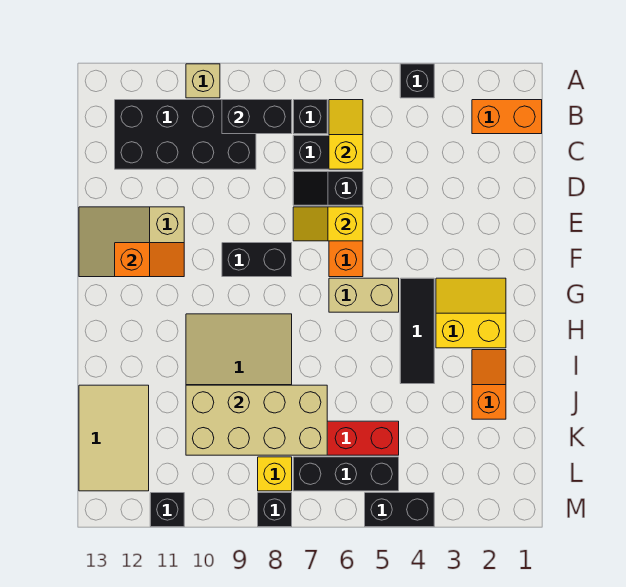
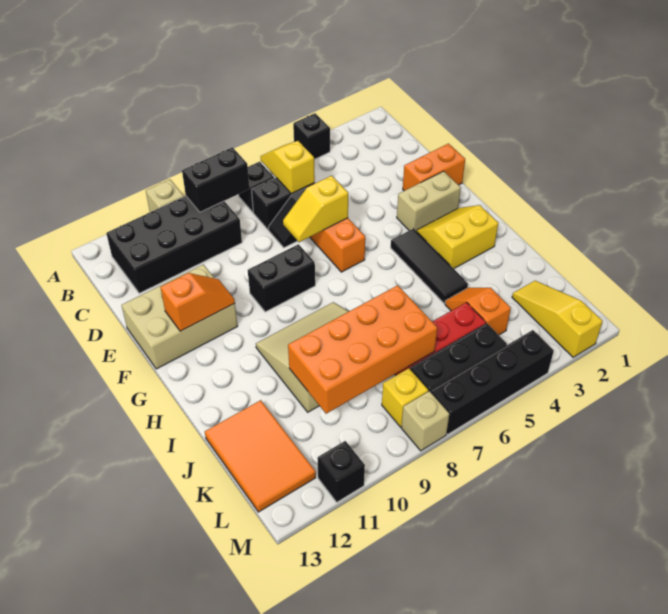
orange brick B1:B2 level 1 -> orange brick E1:E2 level 1
tan slope E11:F13 level 1 top 11 -> tan brick E11:F13 level 1
tan brick G5:G6 level 1 -> tan brick F2:F3 level 1
orange slope I2:J2 level 1 top J -> orange slope J4:K4 level 1 top K
tan brick J7:K10 level 2 -> orange brick J7:K10 level 2
tan tile J12:L13 level 1 -> orange tile J12:L13 level 1
none -> yellow slope K2:M2 level 1 top M
black brick M4:M5 level 1 -> black brick M4:M7 level 1
black brick M8 level 1 -> tan brick M8 level 1

